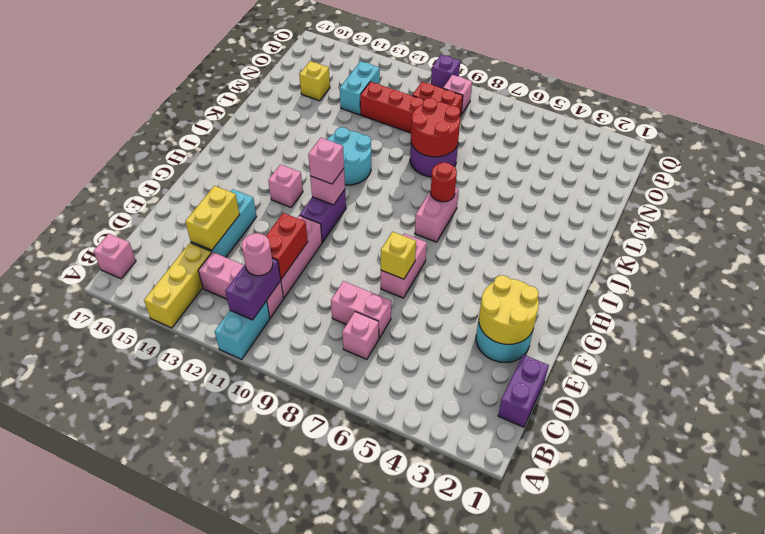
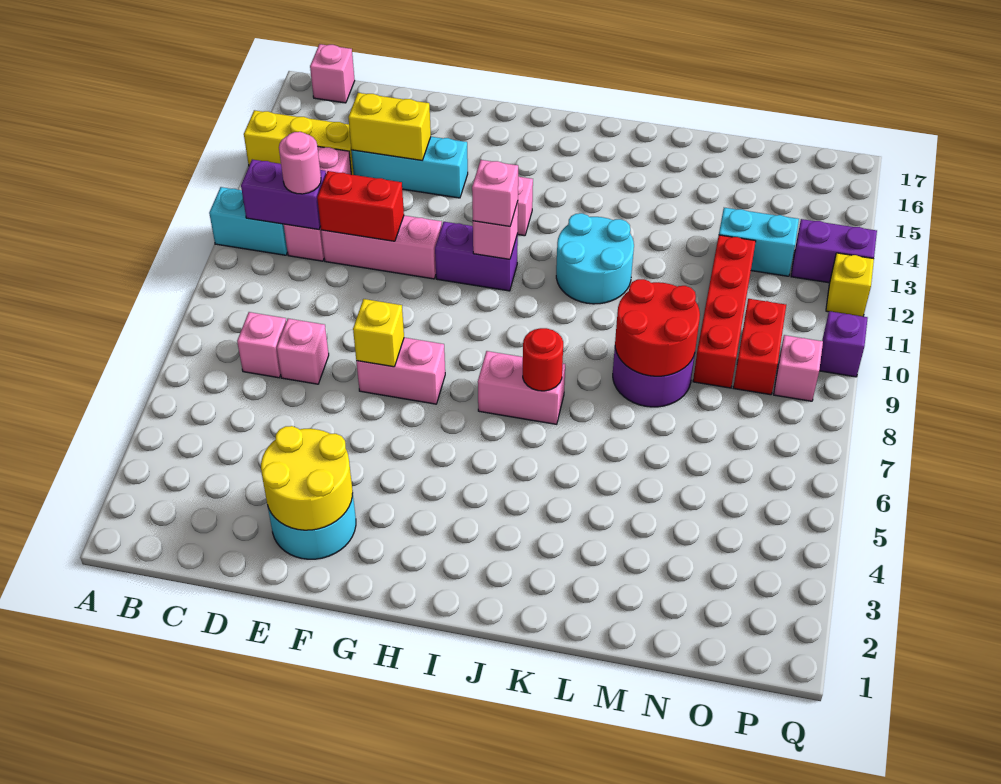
purple brick C1:D1 level 1 -> purple brick P13:Q13 level 1
pink brick D7:D8 level 1 -> pink brick D7 level 1
yellow brick N15 level 1 -> yellow brick Q12 level 1

